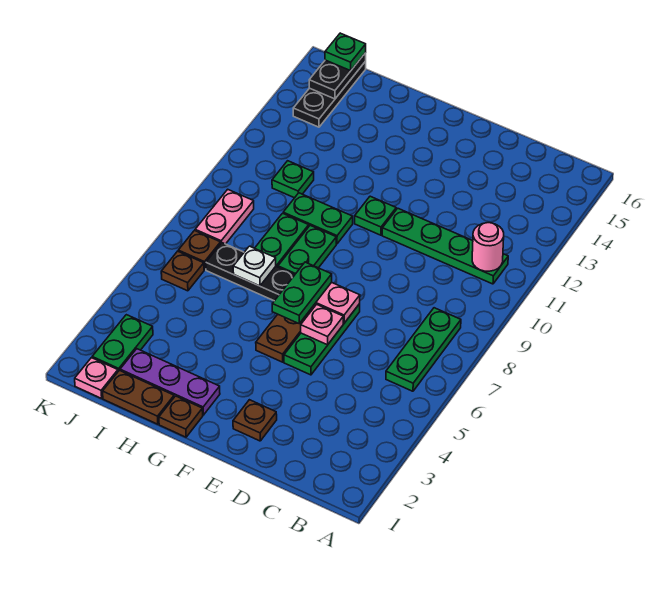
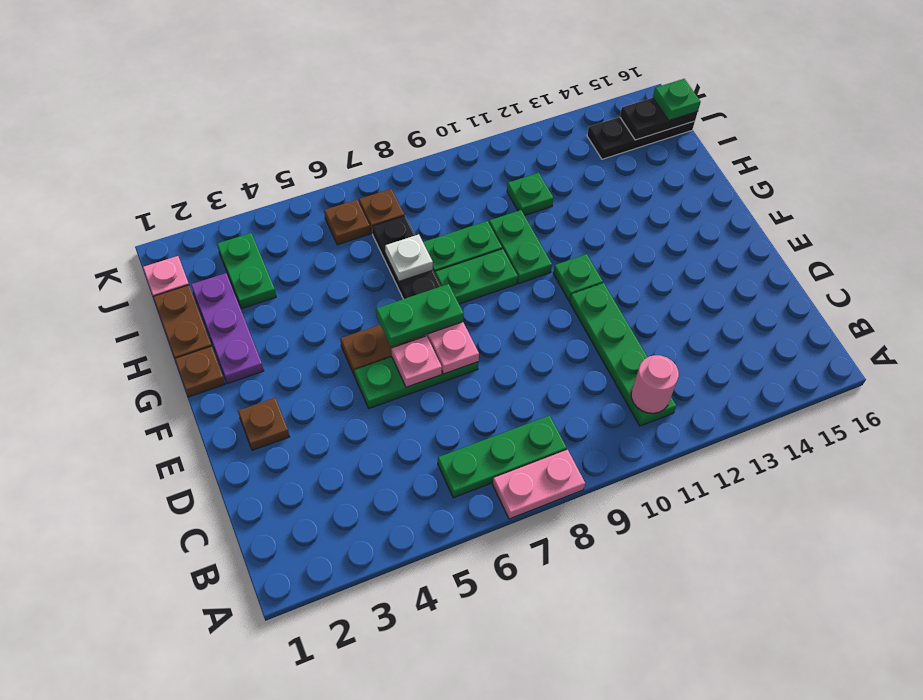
green plate J2:J3 level 1 -> green plate I3:J3 level 1
pink plate J8:J9 level 1 -> pink plate A7:A8 level 1

